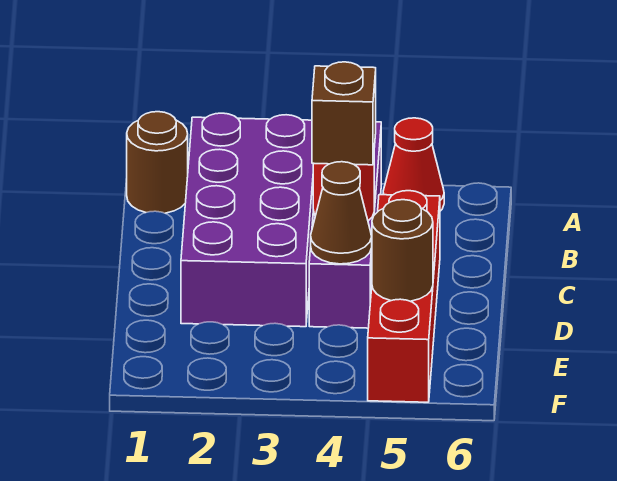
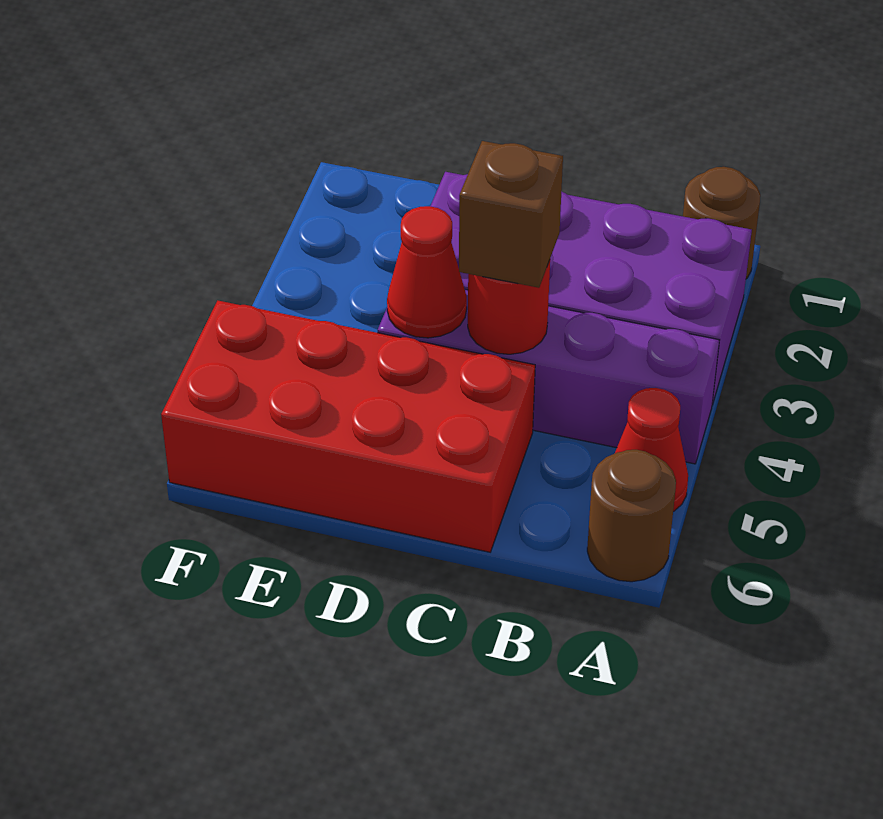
red brick C5:F5 level 1 -> red brick C5:F6 level 1
brown cone D4 level 2 -> red cone D4 level 2
brown round brick E5 level 2 -> brown round brick A6 level 1

